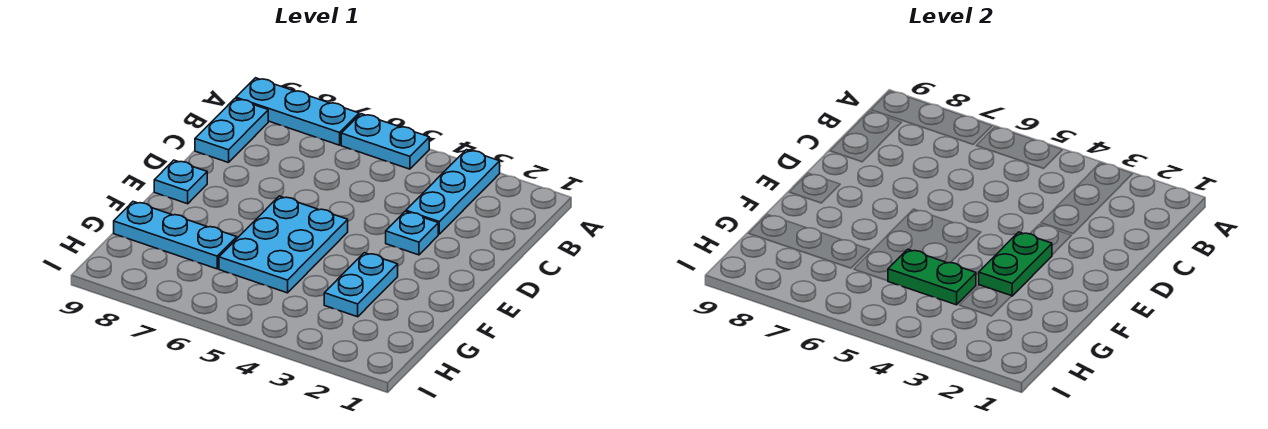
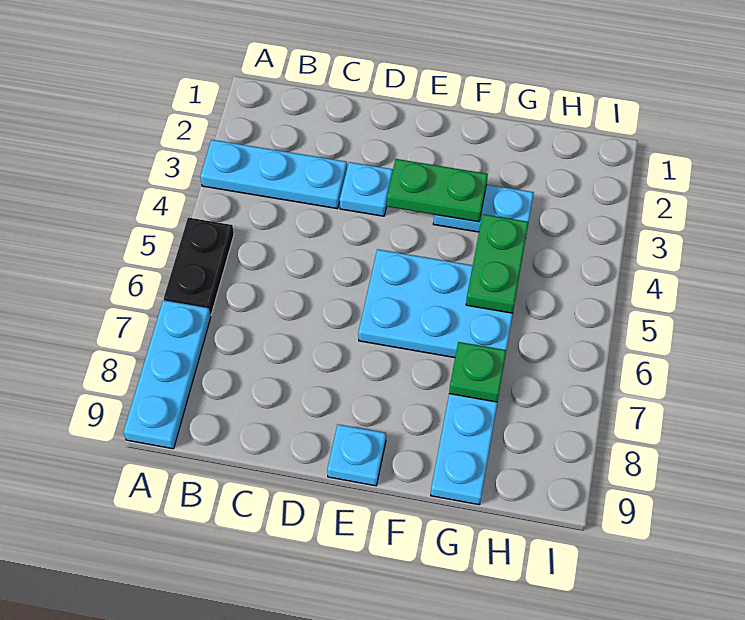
cyan plate A5:A6 level 1 -> black plate A5:A6 level 1
cyan plate B9:C9 level 1 -> none
none -> green plate G7 level 2

